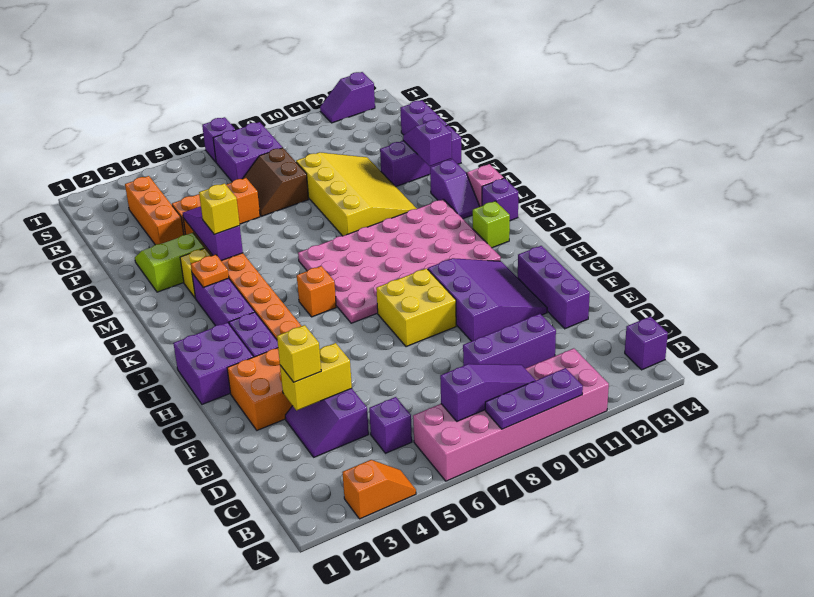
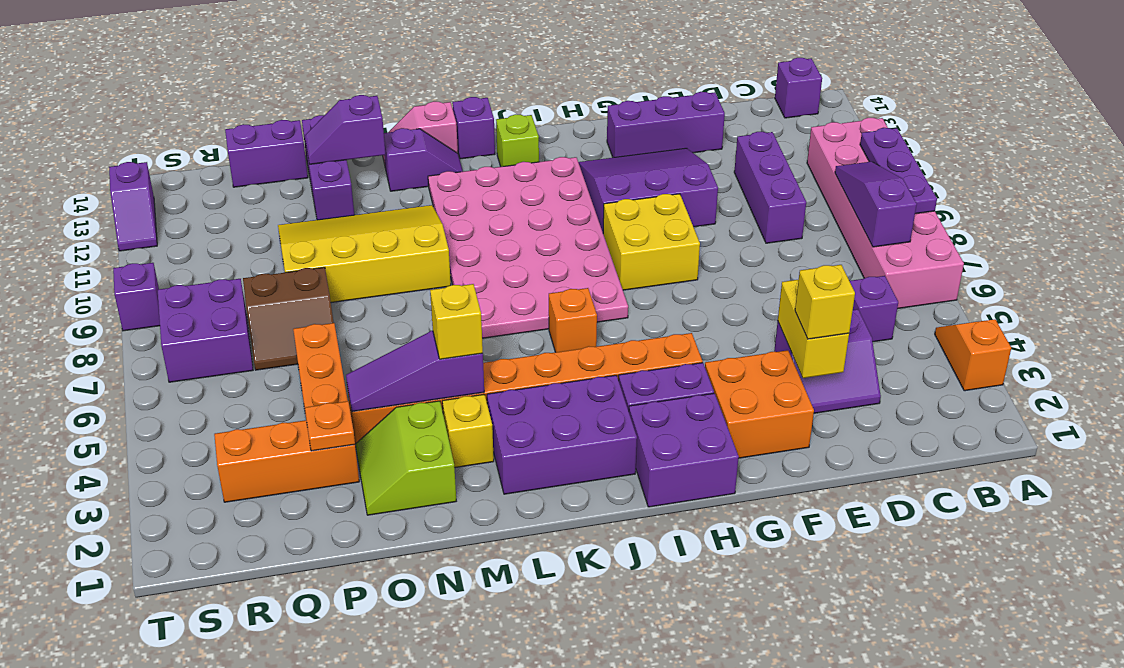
purple brick J3:L3 level 1 -> purple brick J2:L3 level 1
orange plate L3 level 2 -> orange plate P3 level 2
purple brick T7 level 1 -> purple brick T9 level 1

